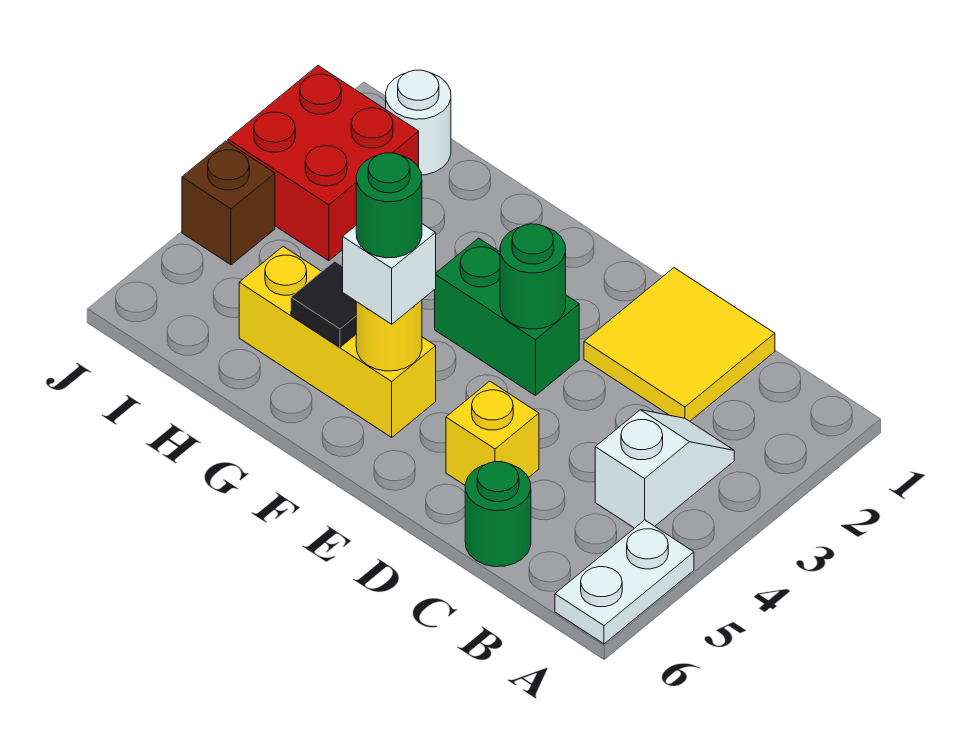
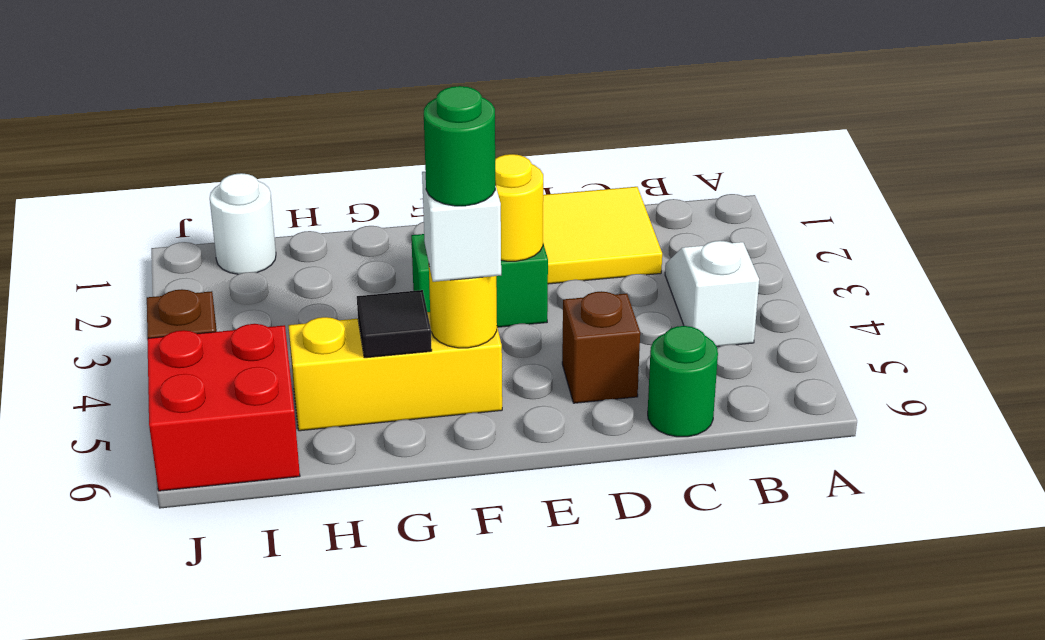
white plate A5:A6 level 1 -> none
yellow brick D5 level 1 -> brown brick D5 level 1
green round brick E3 level 2 -> yellow round brick E3 level 2
red brick I2:J3 level 1 -> red brick I5:J6 level 1

